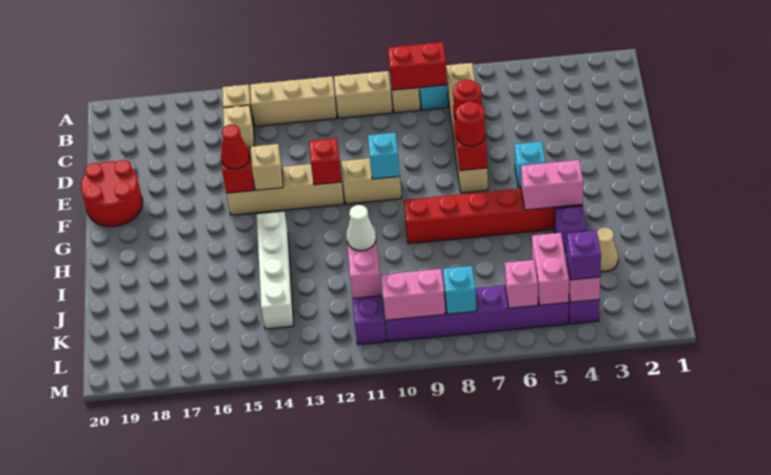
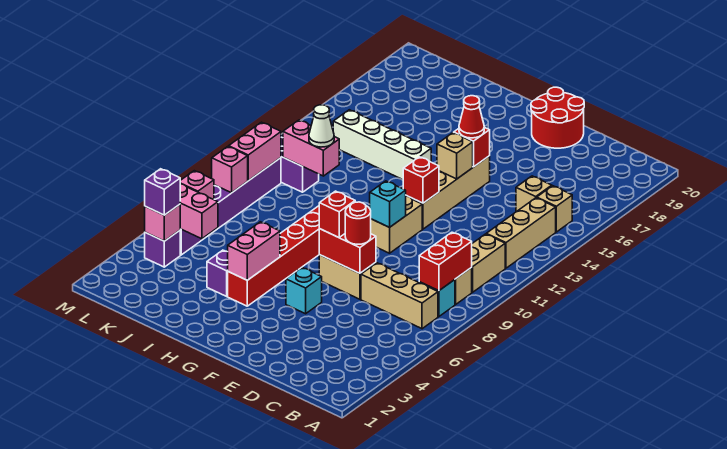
red round brick F7 level 3 -> red brick F7 level 3
tan cone J3 level 1 -> none
cyan brick L8 level 2 -> pink brick L8 level 2

